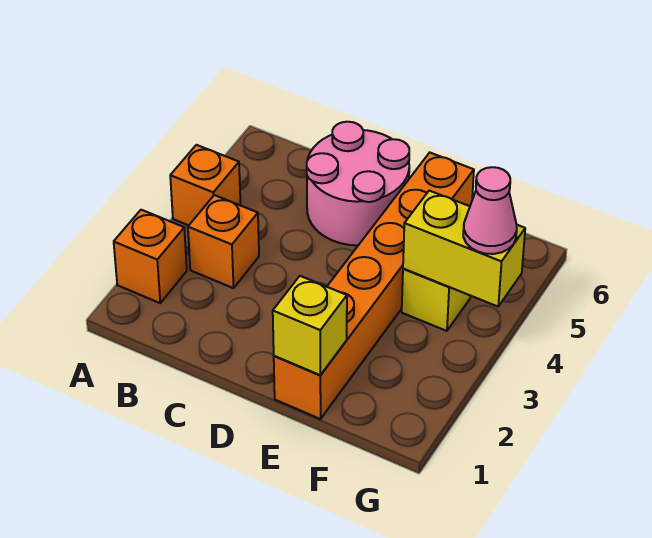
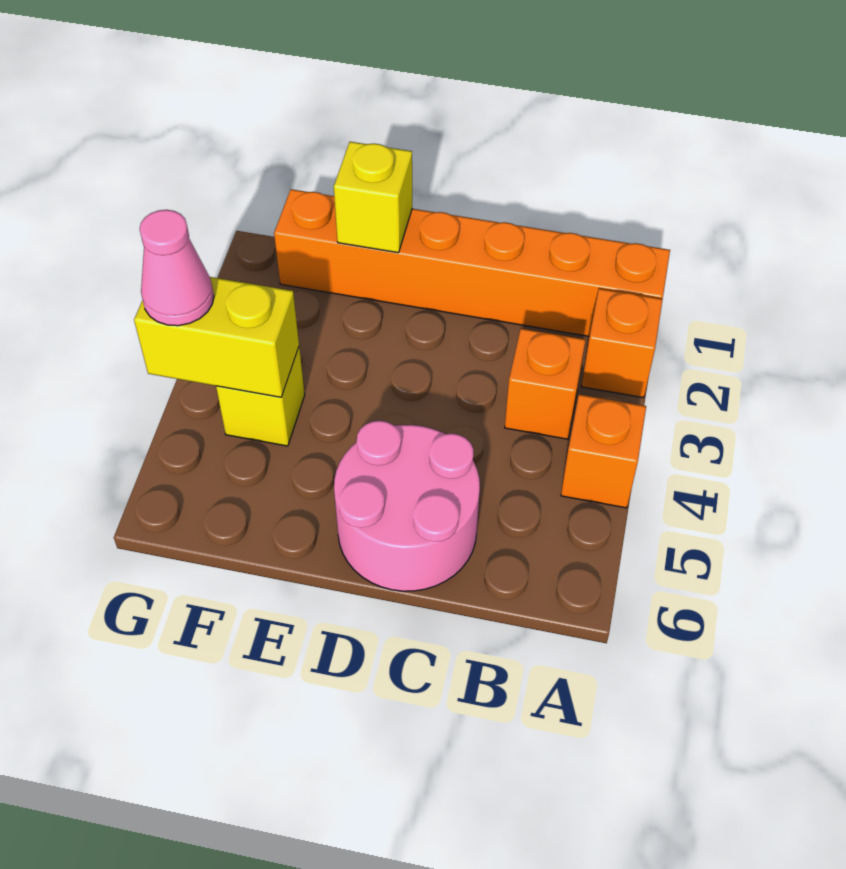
orange brick E1:E6 level 1 -> orange brick A1:F1 level 1

